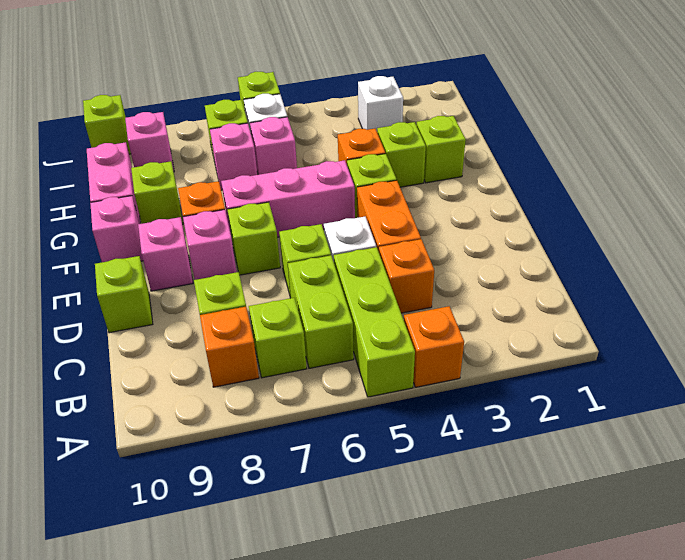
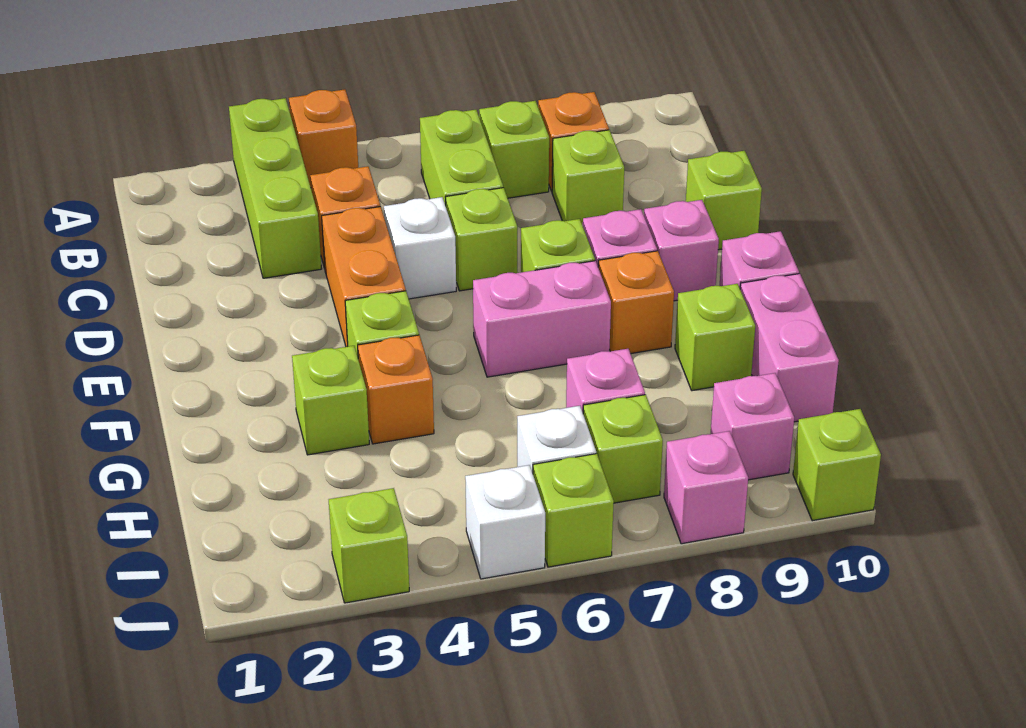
lime brick A5:C5 level 1 -> lime brick A3:C3 level 1
pink brick F5:F7 level 1 -> pink brick F6:F7 level 1
lime brick G2 level 1 -> lime brick J3 level 1
pink brick H6 level 1 -> pink brick J8 level 1
white brick I3 level 1 -> white brick J5 level 1

